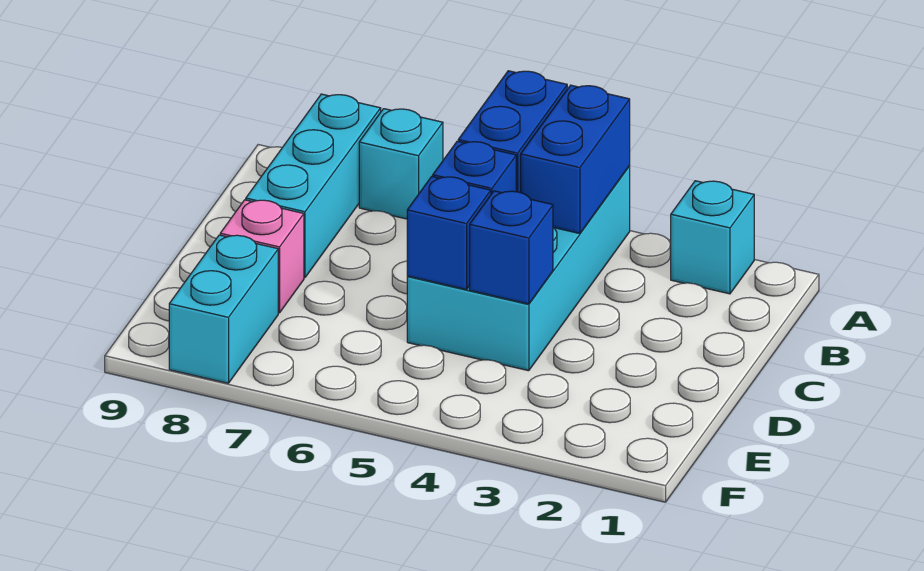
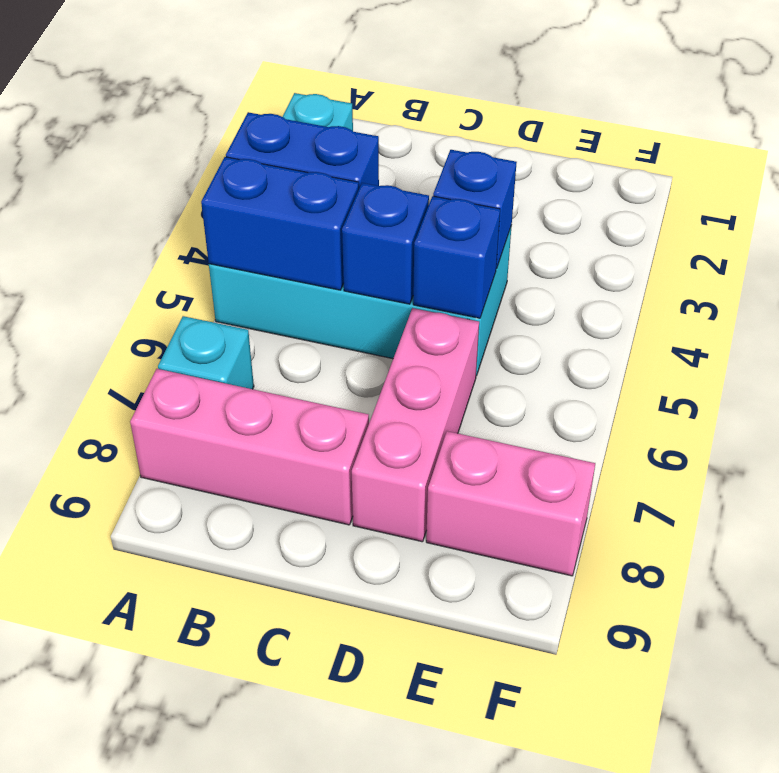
cyan brick A8:C8 level 1 -> pink brick A8:C8 level 1
pink brick D8 level 1 -> pink brick D6:D8 level 1
cyan brick E8:F8 level 1 -> pink brick E8:F8 level 1

